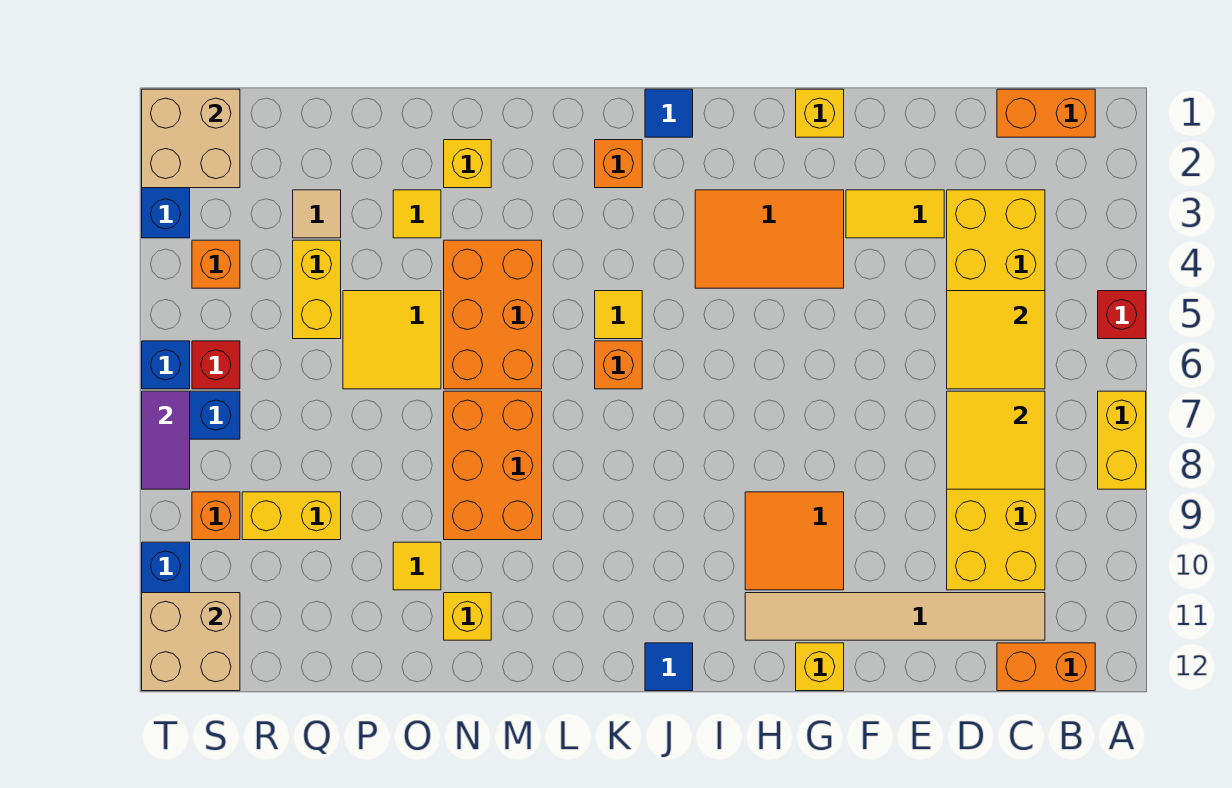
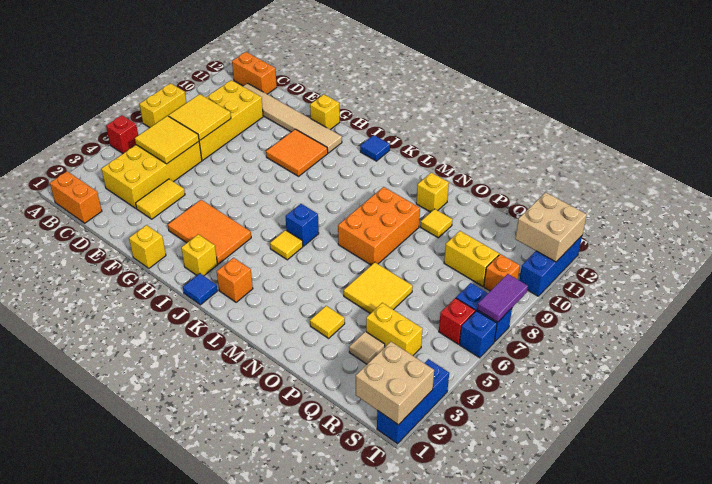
yellow tile E3:F3 level 1 -> yellow tile E3:E4 level 1
orange brick K6 level 1 -> blue brick K6 level 1
orange brick M4:N6 level 1 -> none
yellow brick N2 level 1 -> yellow brick I2 level 1
yellow brick Q4:Q5 level 1 -> yellow brick Q4:R4 level 1
orange brick S4 level 1 -> none

